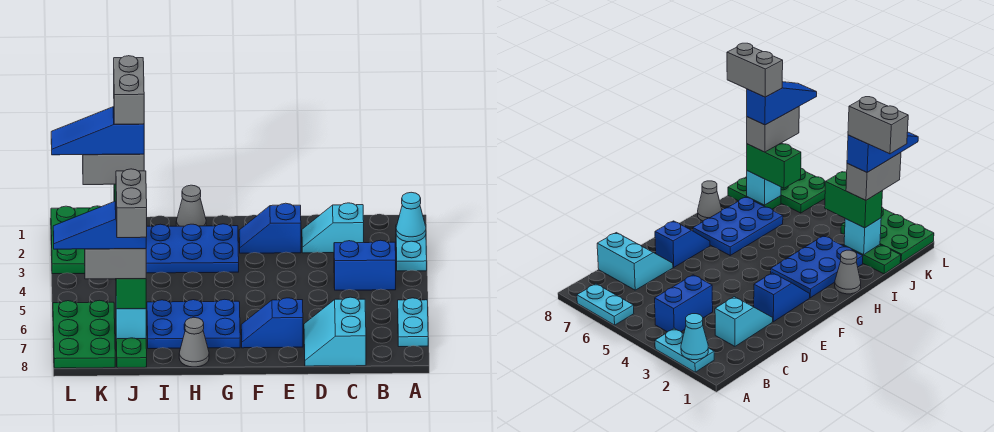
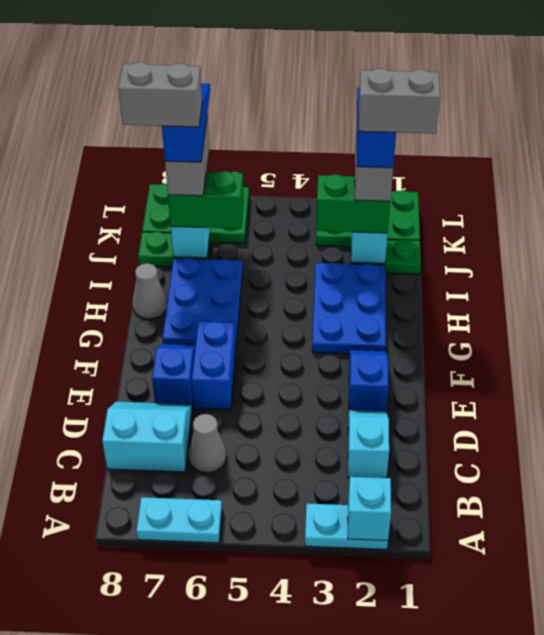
cyan cone A2 level 2 -> cyan brick A2 level 2
blue brick B4:C4 level 1 -> blue brick E6:F6 level 1
grey cone H1 level 1 -> grey cone C6 level 1

